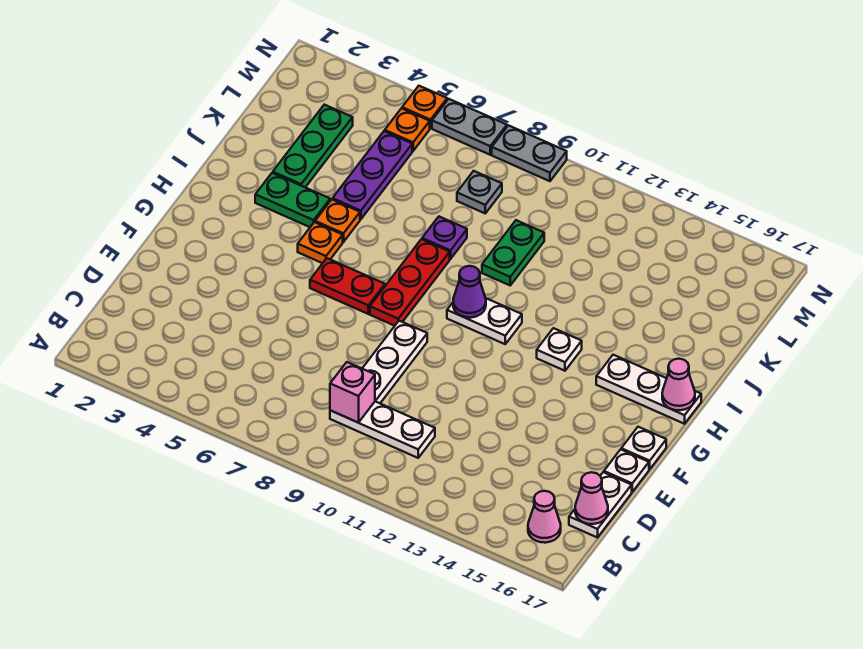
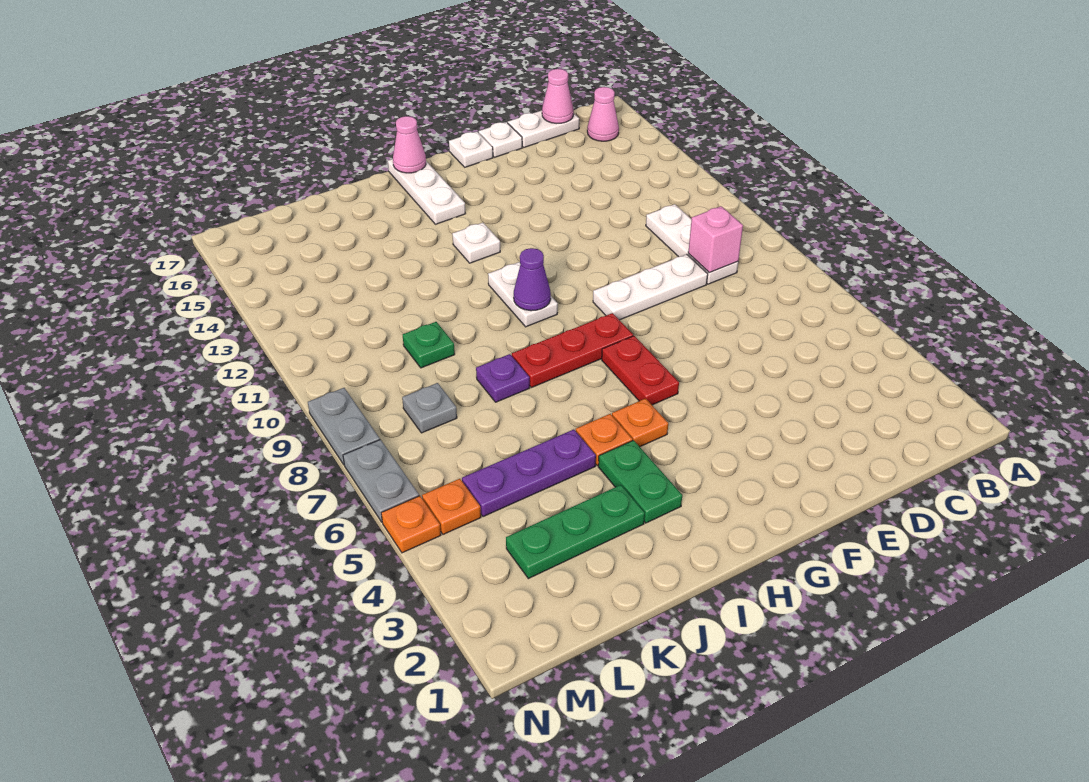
green plate J10:K10 level 1 -> green plate K10 level 1

